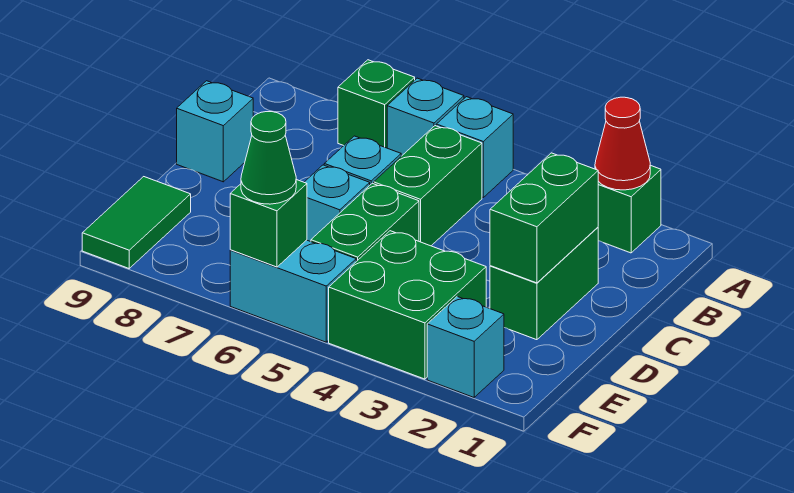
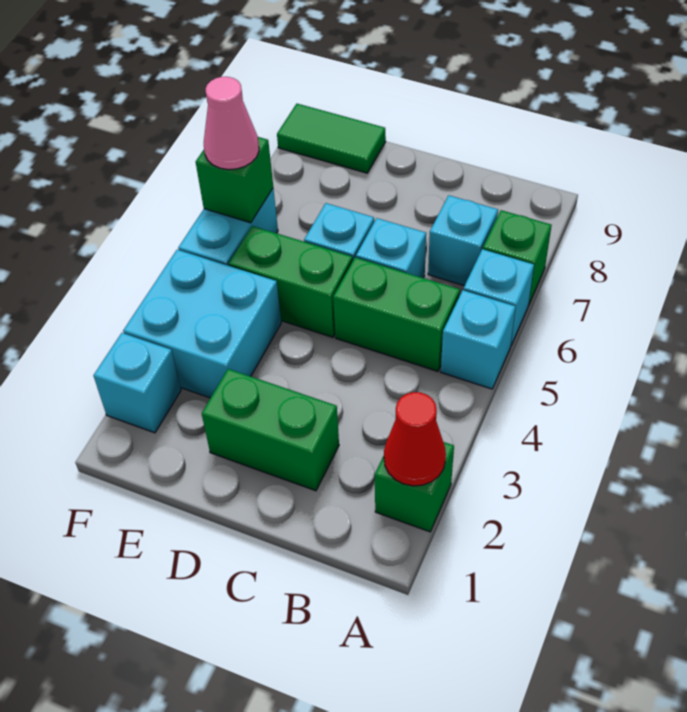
green brick C2:D2 level 2 -> none
cyan brick C9 level 1 -> cyan brick B7 level 1
green brick E3:F4 level 1 -> cyan brick E3:F4 level 1
green cone F6 level 3 -> pink cone F6 level 3

